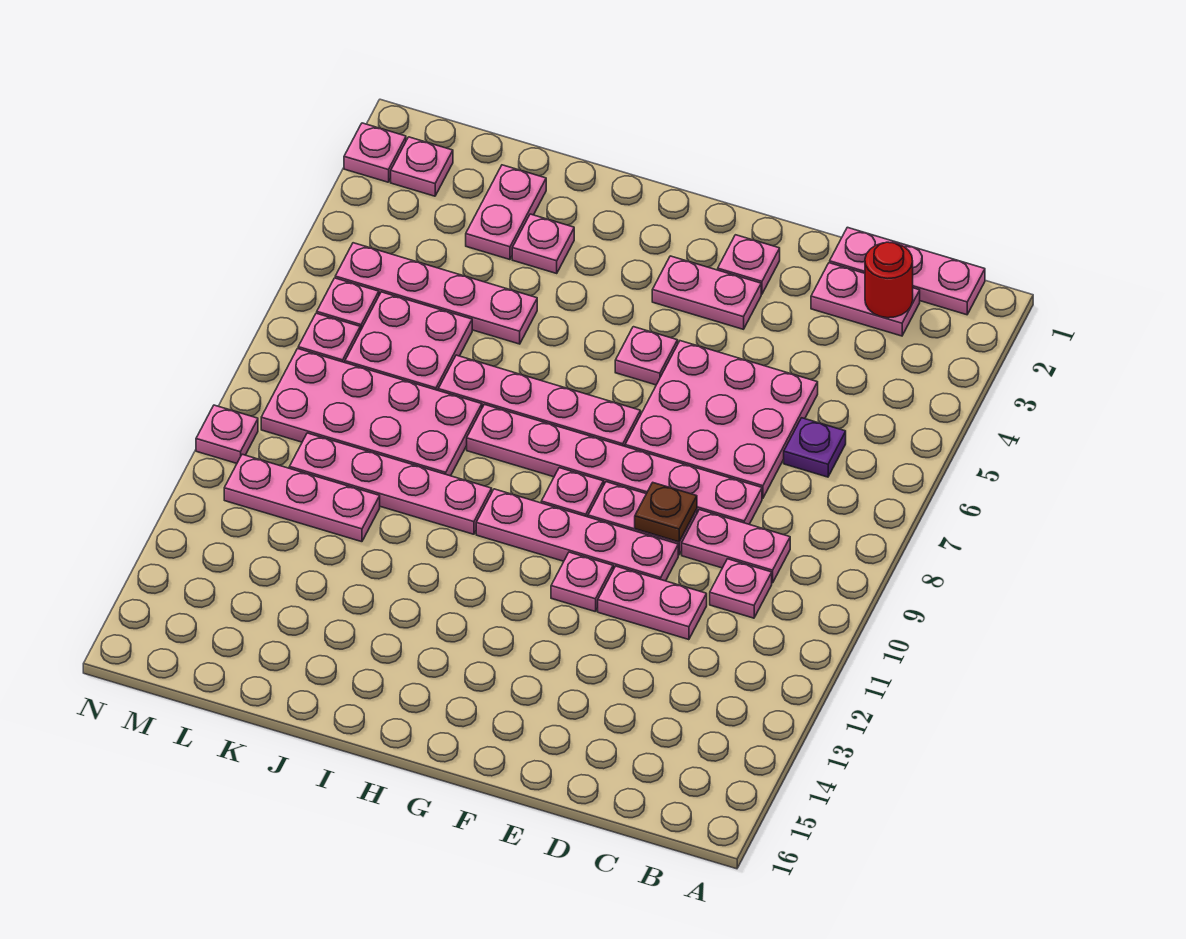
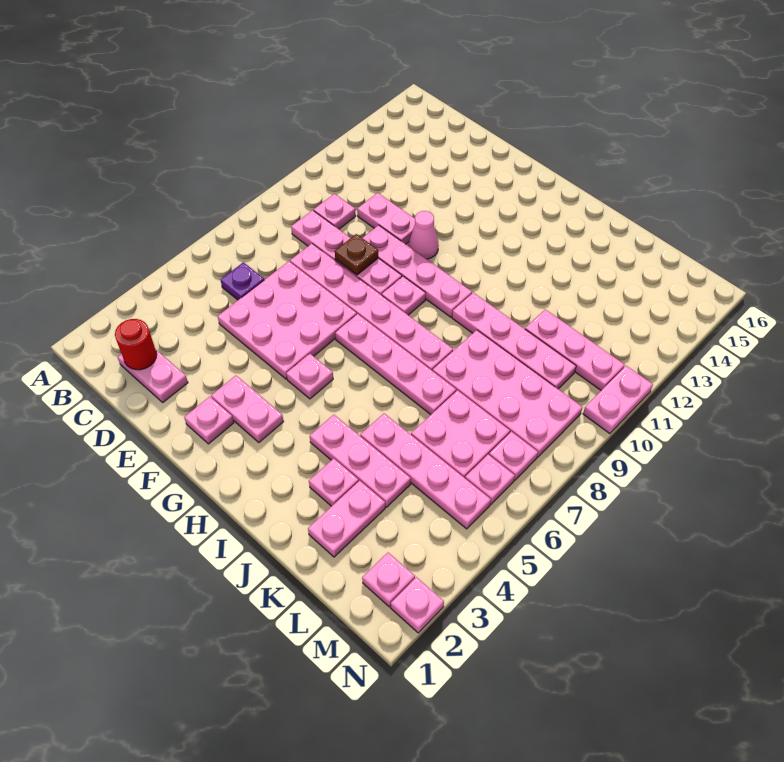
pink plate B1:D1 level 1 -> pink plate I4:K4 level 1
pink plate F11 level 1 -> pink cone F11 level 1
pink plate N10 level 1 -> pink plate N10:N11 level 1

